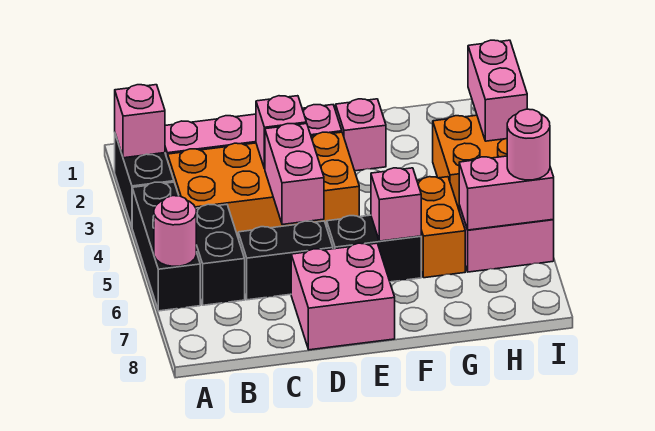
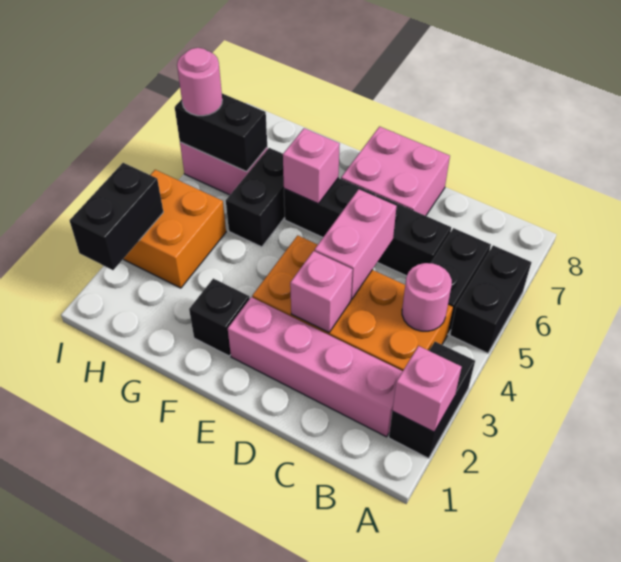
black brick A4:A6 level 1 -> black brick A5:A6 level 1
pink round brick A6 level 2 -> pink round brick B4 level 2
pink brick F2 level 1 -> black brick F2 level 1
orange brick G5:G6 level 1 -> black brick G5:G6 level 1
pink brick H6:I6 level 2 -> black brick H6:I6 level 2
pink brick I2:I3 level 2 -> black brick I2:I3 level 2

